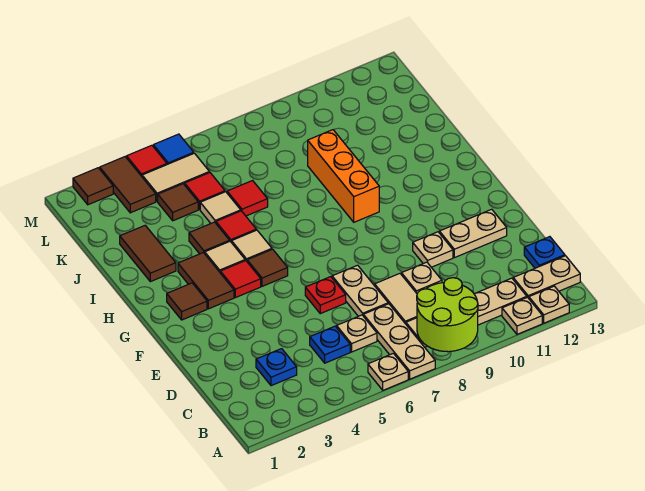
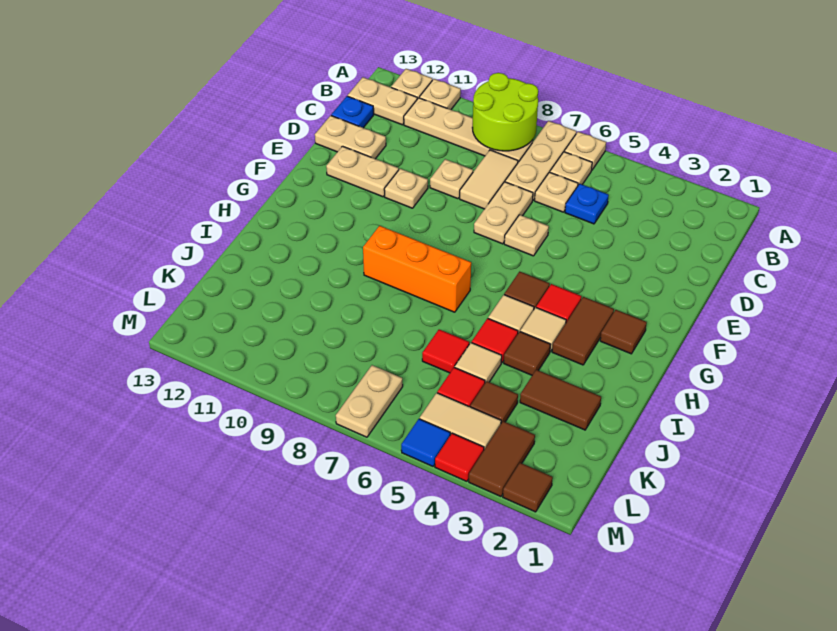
none -> tan plate B6 level 1
blue plate C3 level 1 -> none
none -> tan plate D12:D13 level 1
red plate E6 level 1 -> tan plate E6 level 1
orange brick H9:J9 level 1 -> orange brick H7:H9 level 1
brown tile I2:J2 level 1 -> brown tile J2:J3 level 1
none -> tan plate L7:M7 level 1

